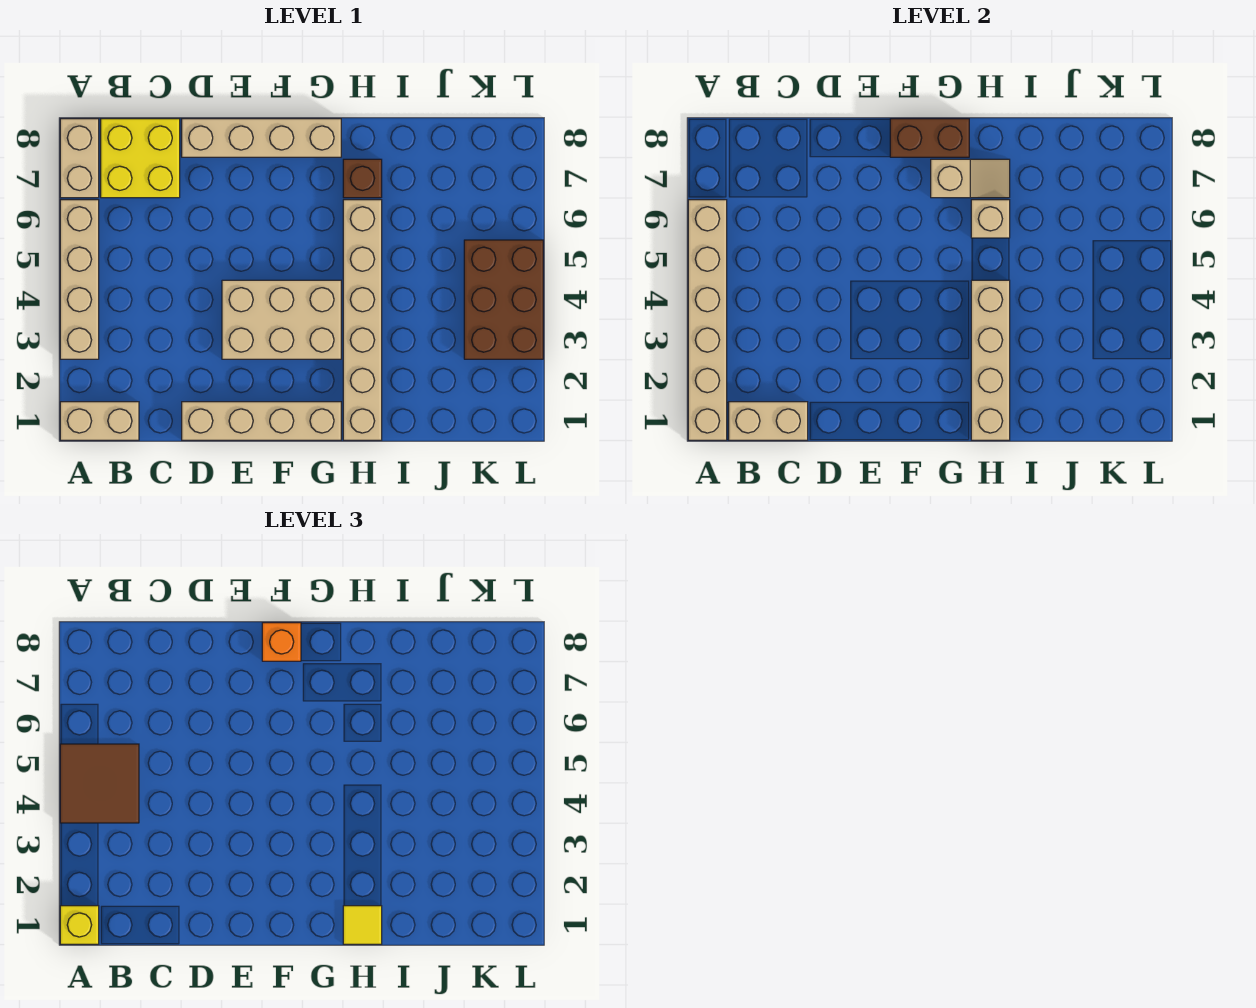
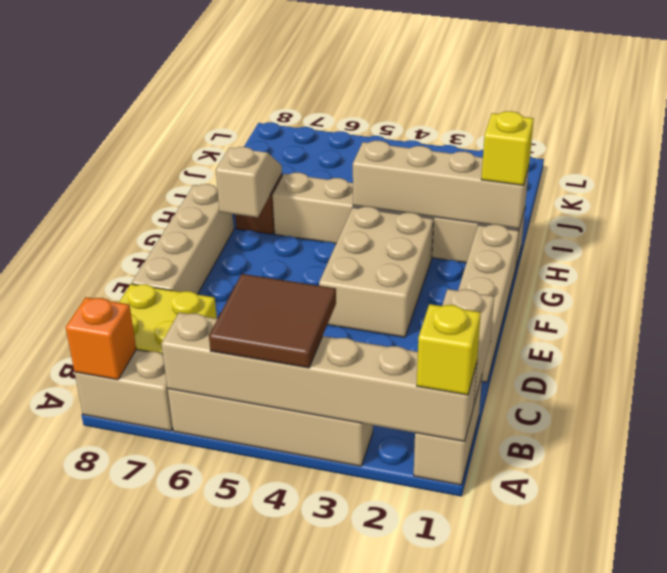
brown brick F8:G8 level 2 -> none
orange brick F8 level 3 -> orange brick A8 level 2
yellow tile H1 level 3 -> yellow brick H1 level 3
tan brick H6 level 2 -> none
brown brick K3:L5 level 1 -> none

